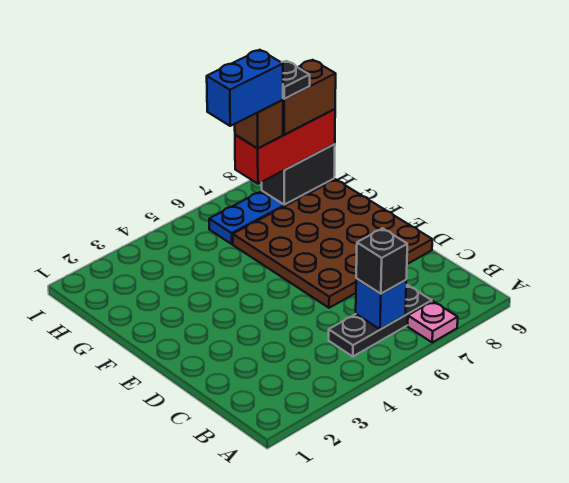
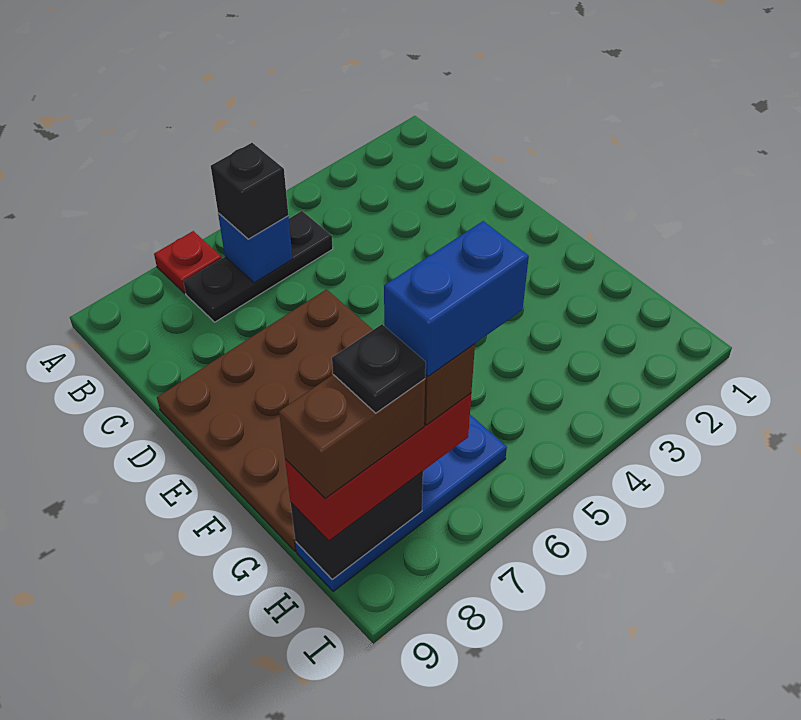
pink plate A7 level 1 -> red plate A7 level 1

